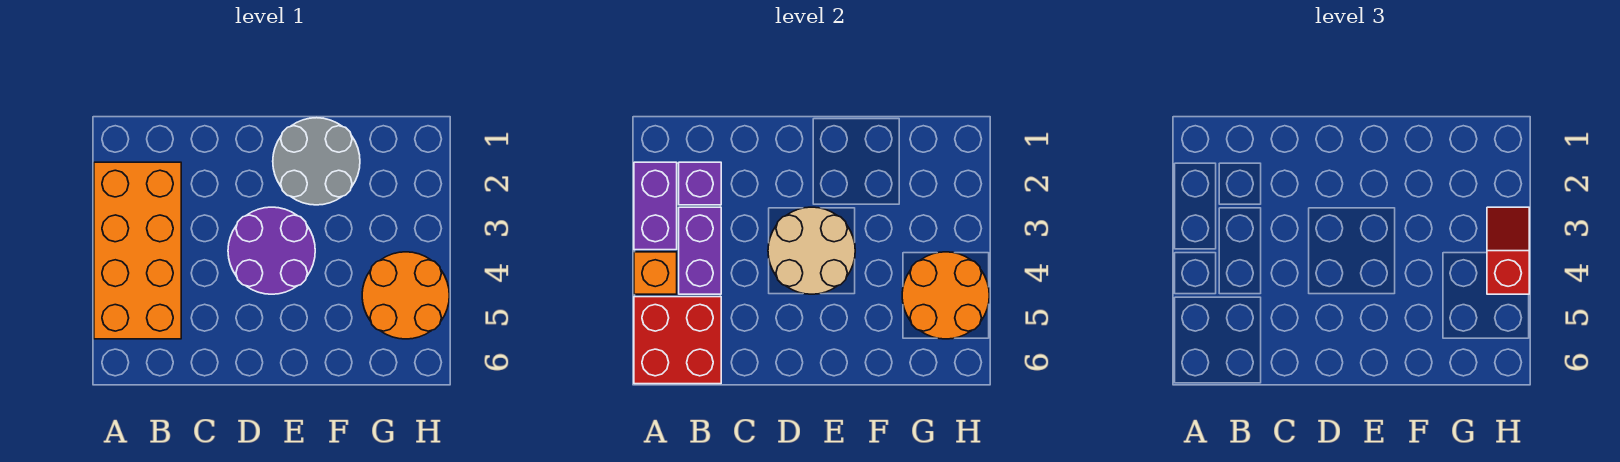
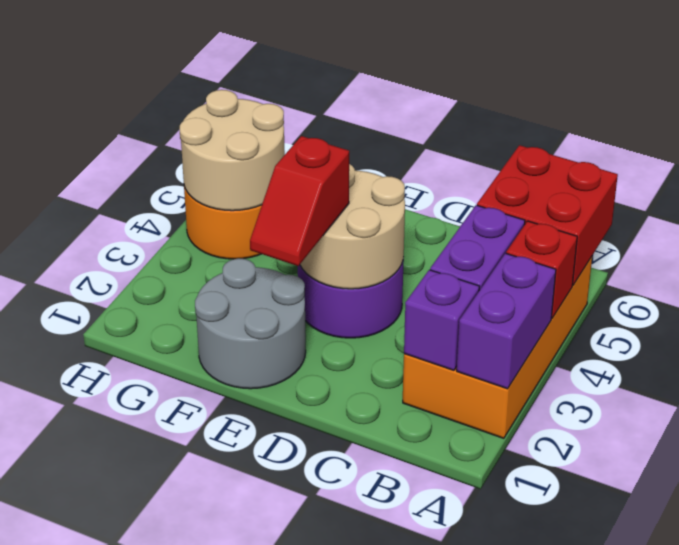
orange brick A4 level 2 -> red brick A4 level 2
orange round brick G4:H5 level 2 -> tan round brick G4:H5 level 2
red slope H3:H4 level 3 top 4 -> red slope E2:E3 level 3 top 3

